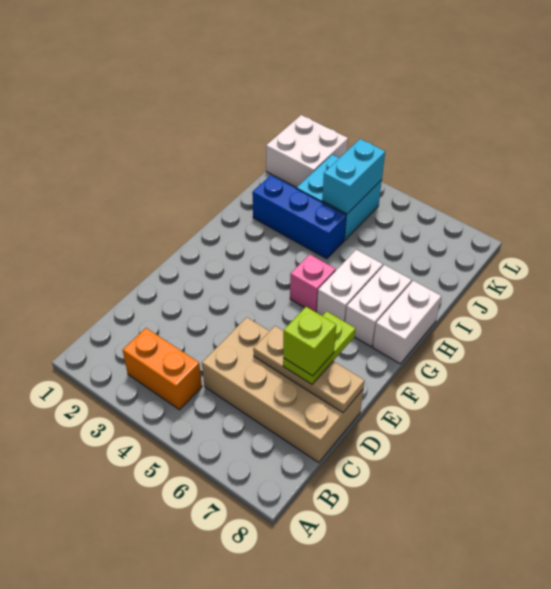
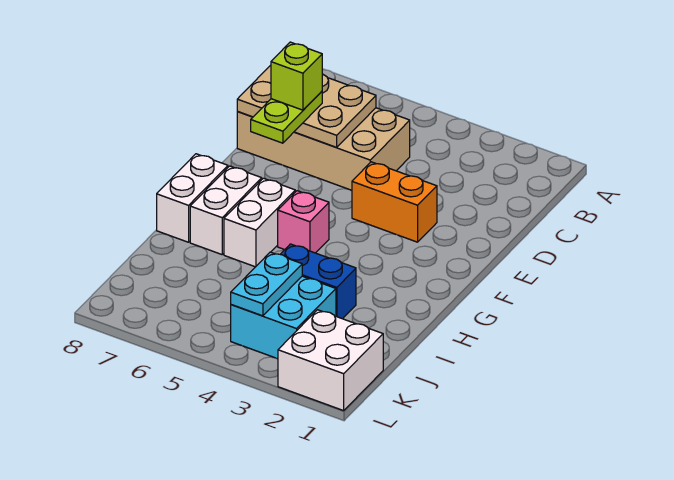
orange brick B3:B4 level 1 -> orange brick E3:E4 level 1
tan plate D6:D8 level 2 -> tan plate C6:D8 level 2
blue brick I2:I4 level 1 -> blue brick I3:I4 level 1
cyan brick J4:K4 level 2 -> cyan plate J4:K4 level 2

